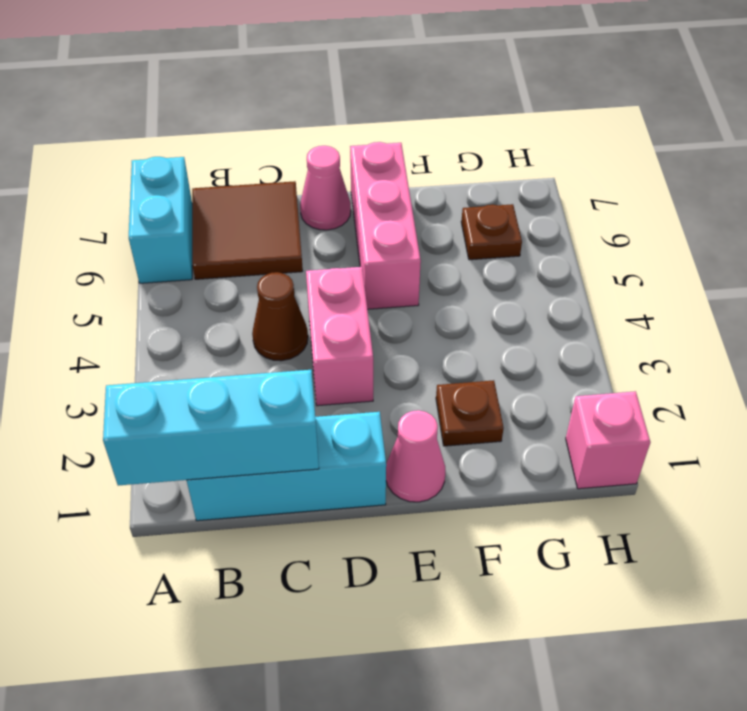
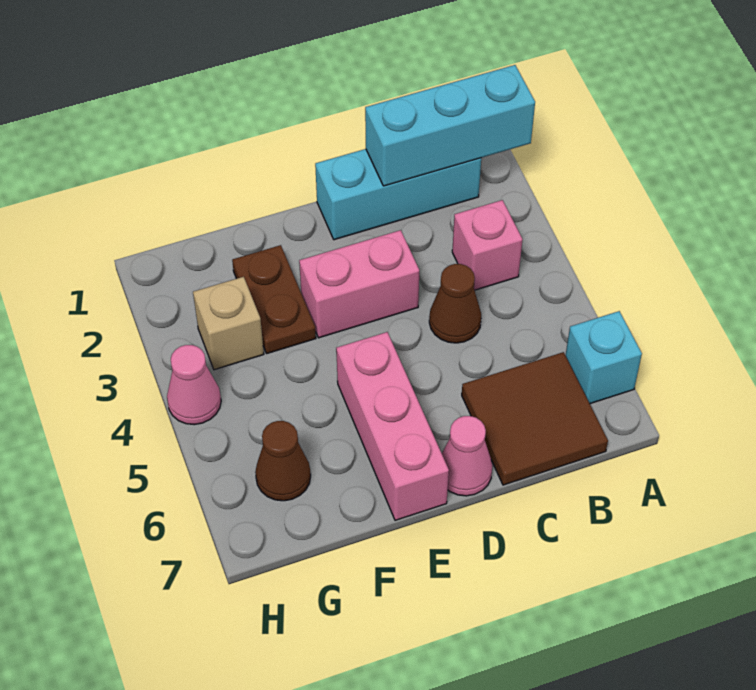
cyan brick A6:A7 level 1 -> cyan brick A6 level 1
pink brick D3:D4 level 1 -> pink brick D3:E3 level 1
pink cone E1 level 1 -> pink cone H4 level 1
brown plate F2 level 1 -> brown plate F2:F3 level 1
none -> tan brick G3 level 1
brown plate G6 level 1 -> brown cone G6 level 1
pink brick H1 level 1 -> pink brick B3 level 1

